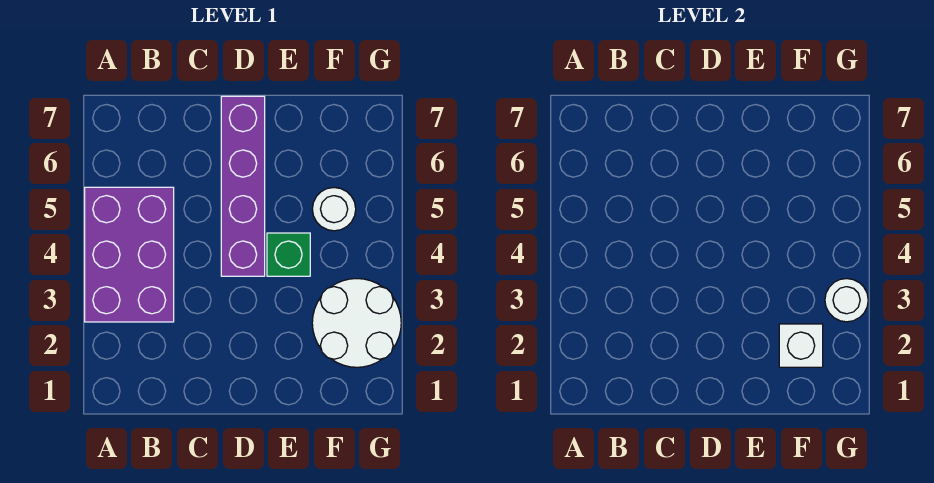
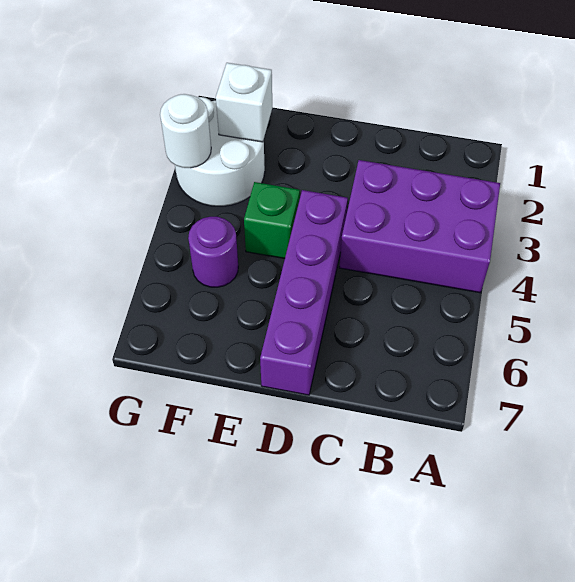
purple brick A3:B5 level 1 -> purple brick A3:C4 level 1
white round brick F5 level 1 -> purple round brick F5 level 1

